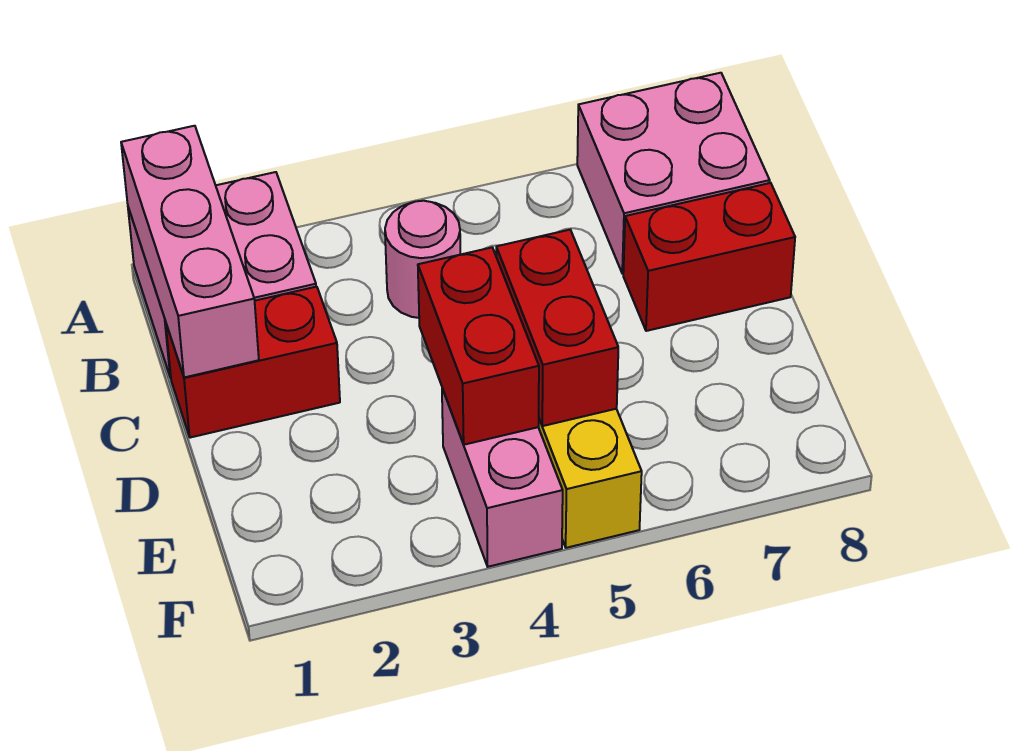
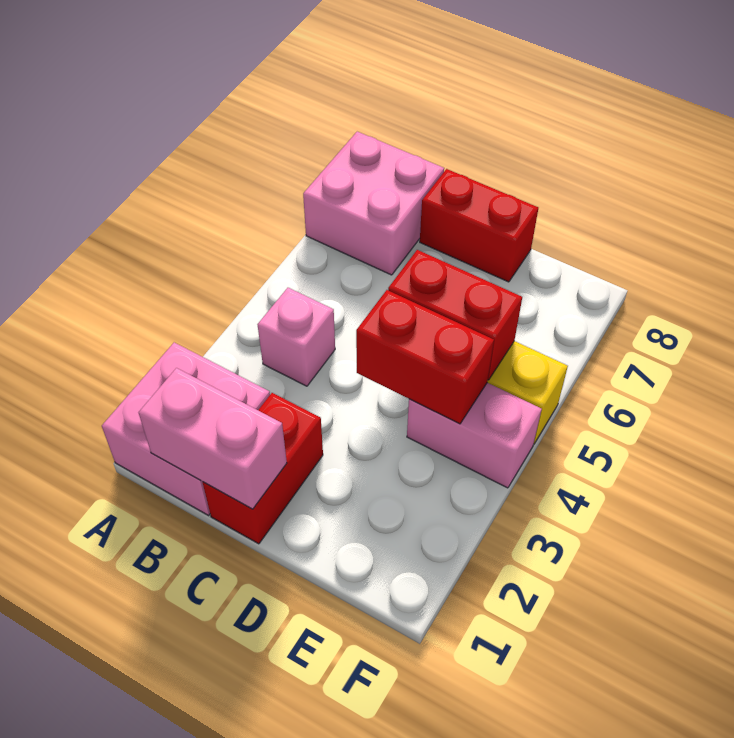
pink brick A1:C1 level 2 -> pink brick B1:C1 level 2
pink round brick B4 level 1 -> pink brick B4 level 1
red brick C7:C8 level 1 -> red brick C8:D8 level 1

